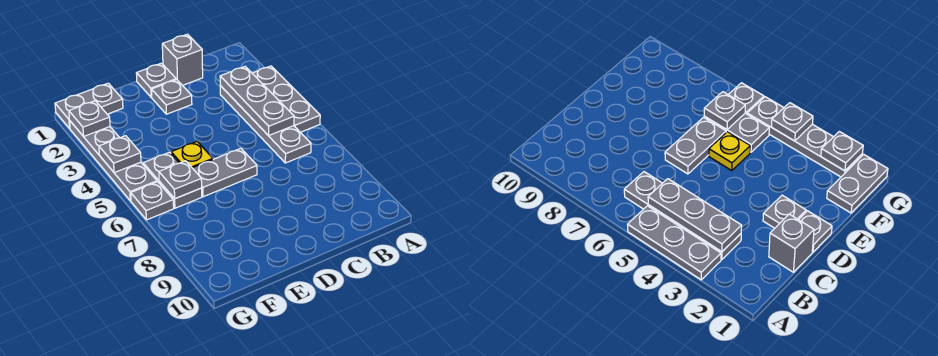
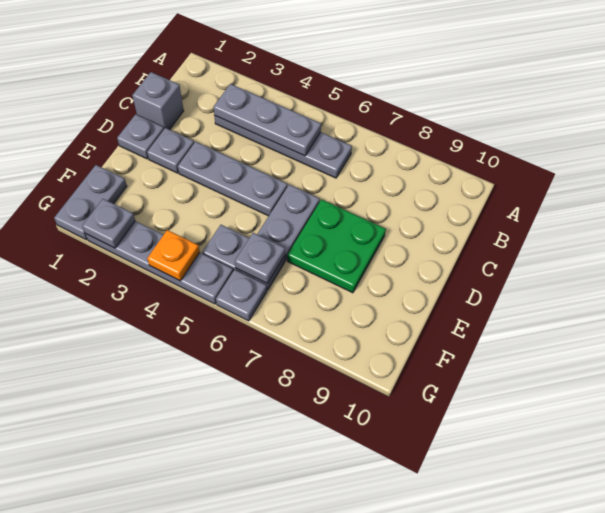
grey plate A3:A5 level 1 -> grey plate D3:D5 level 1
none -> green plate D7:E8 level 1
yellow plate E5 level 1 -> none
grey plate G4 level 2 -> orange plate G4 level 2

